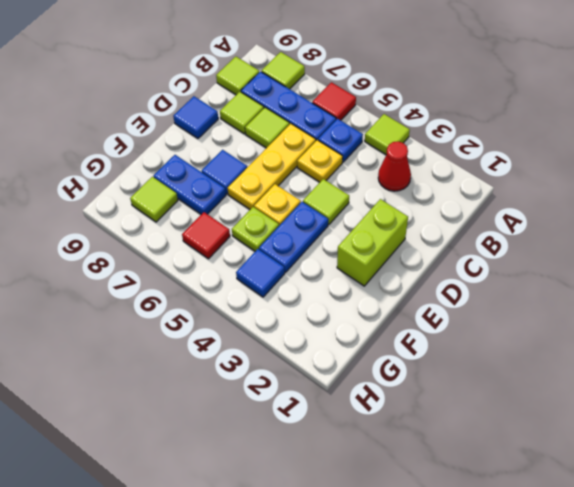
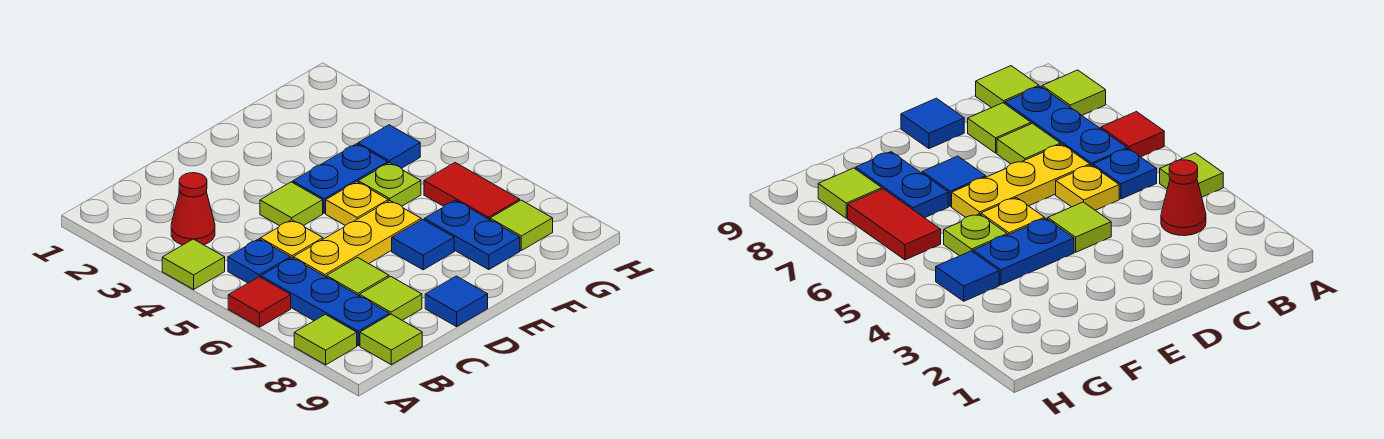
lime brick D2:E2 level 1 -> none
red tile G6 level 1 -> red tile G6:G7 level 1

